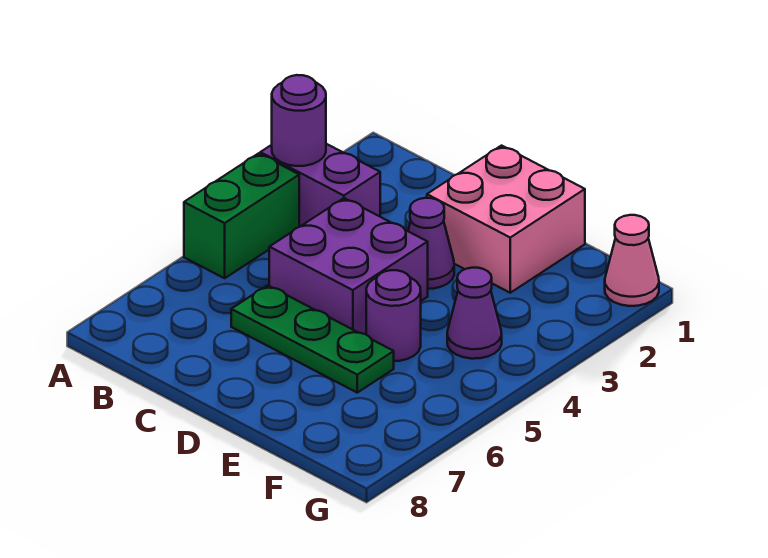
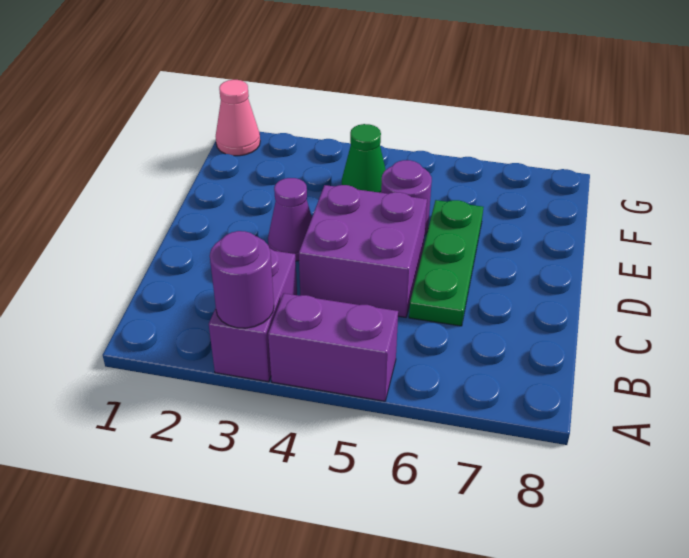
green brick A4:A5 level 1 -> purple brick A4:A5 level 1
pink brick D1:E2 level 1 -> none
purple cone F4 level 1 -> green cone F4 level 1

